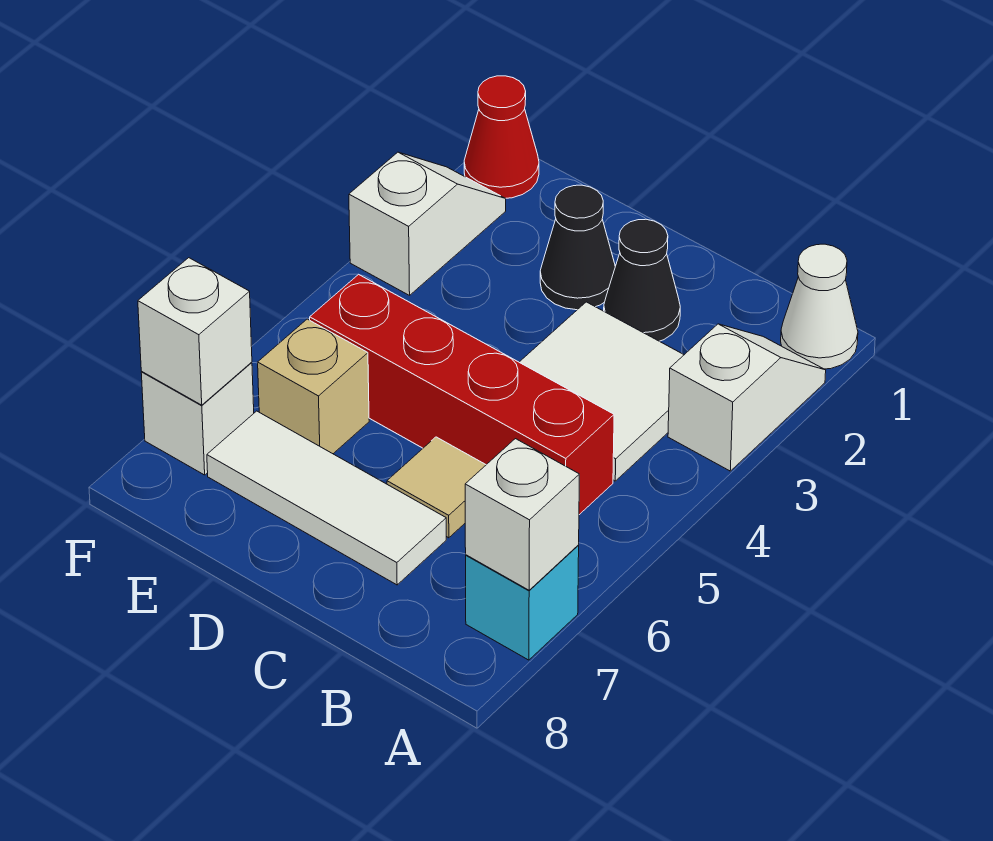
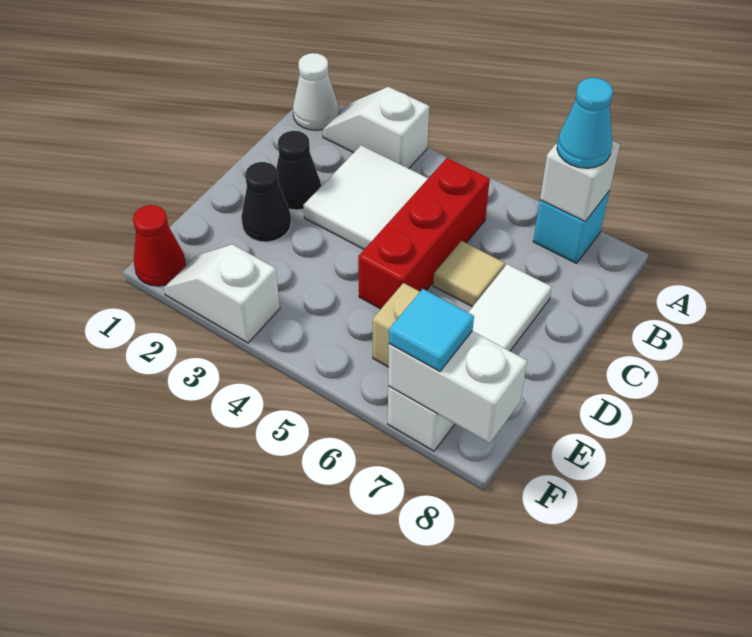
none -> cyan cone A7 level 3
red brick B5:E5 level 1 -> red brick B5:D5 level 1
white brick F7 level 2 -> white brick F7:F8 level 2
none -> cyan tile F7 level 3

